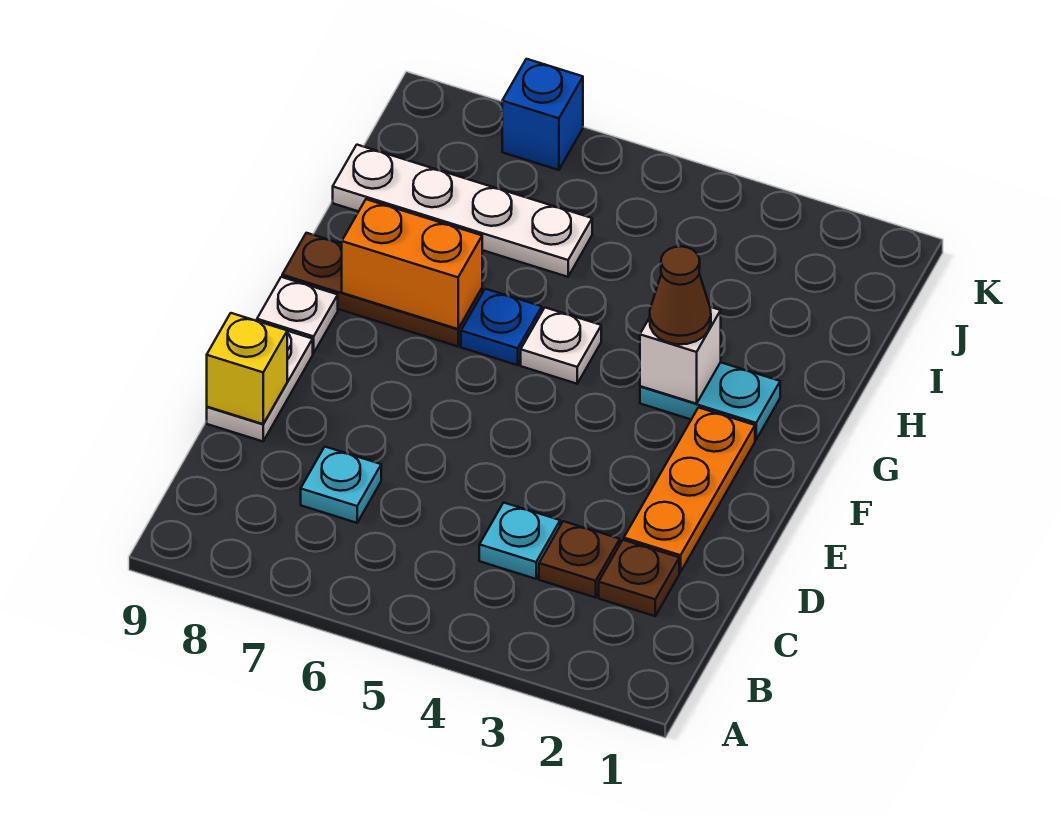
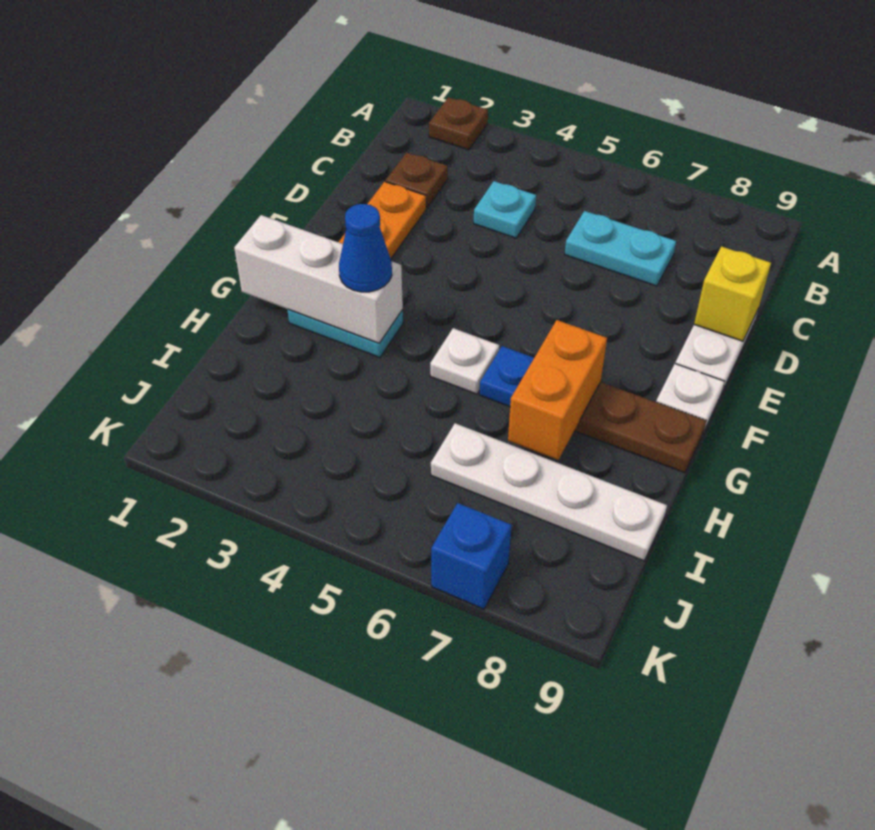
brown plate C3 level 1 -> brown plate A2 level 1
cyan plate C7 level 1 -> cyan plate C6:C7 level 1
white brick G3 level 2 -> white brick G1:G3 level 2
brown cone G3 level 3 -> blue cone G3 level 3
orange brick G7:G8 level 2 -> orange brick G7:H7 level 2

